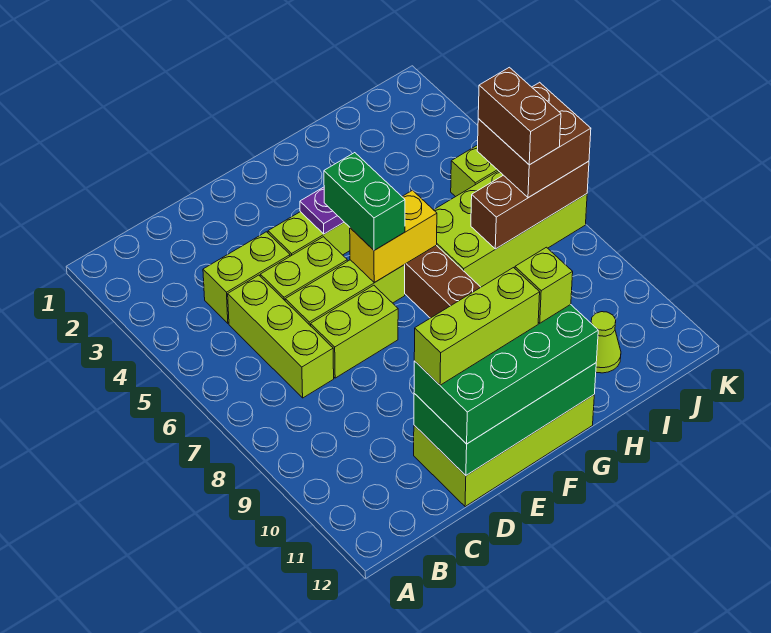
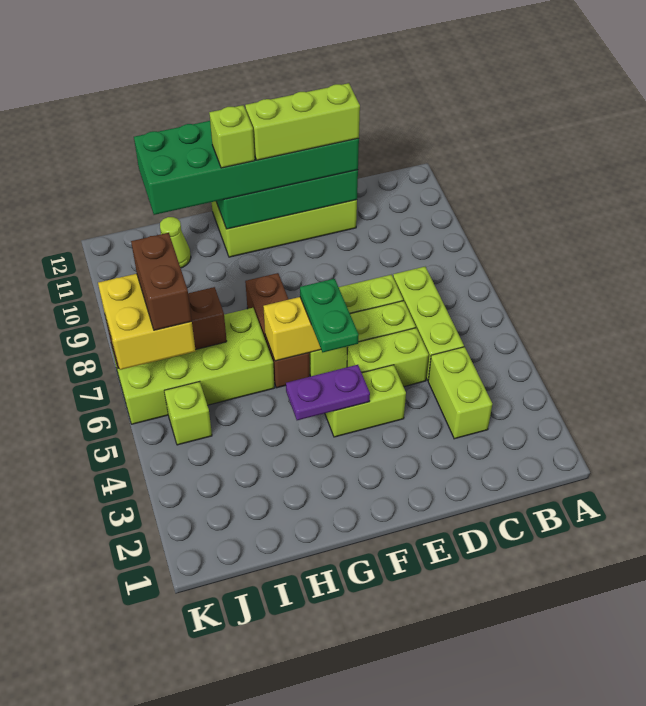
lime brick C4:D4 level 1 -> lime brick C3:C4 level 1
green brick D11:G12 level 3 -> green brick D11:I12 level 3
green brick F5:F6 level 3 -> green plate F5:F6 level 3
brown brick J6:K7 level 3 -> yellow brick J6:K7 level 3

